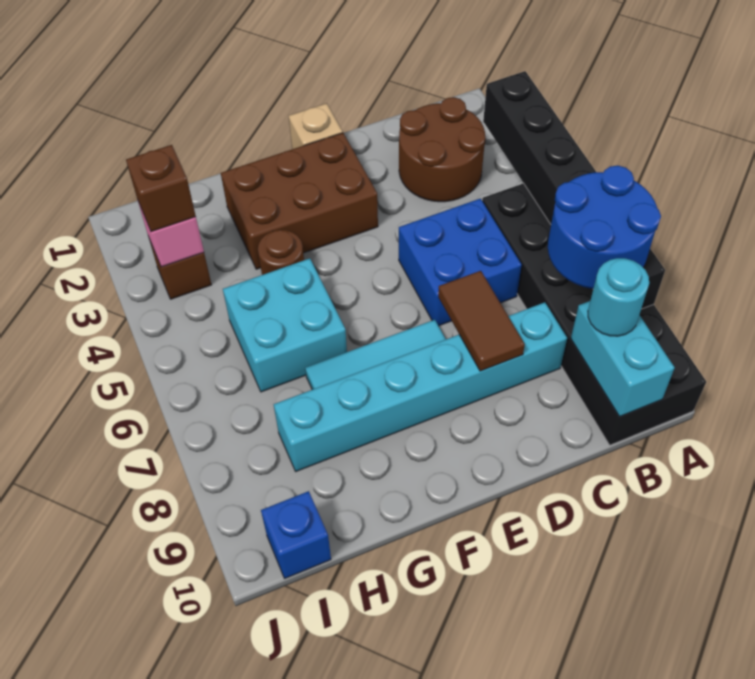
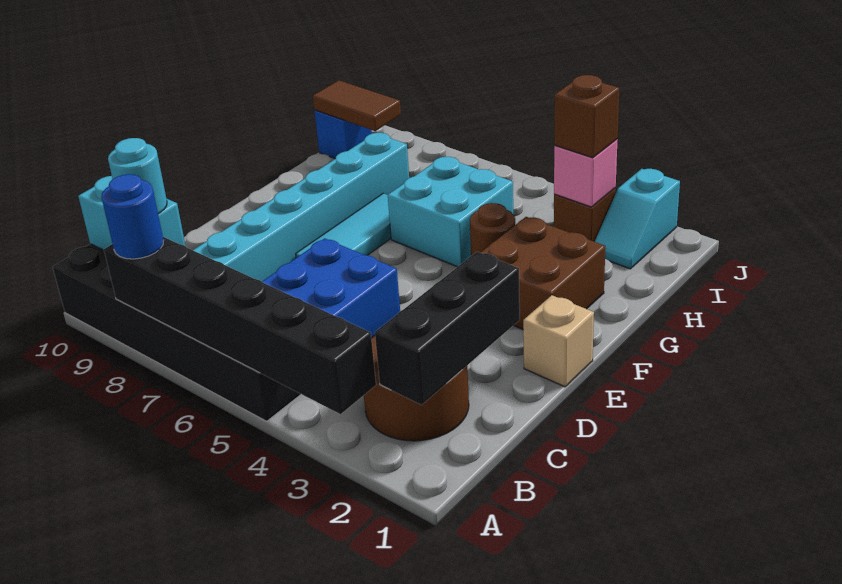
blue round brick A7:B8 level 3 -> blue round brick A8 level 3
none -> black brick B2:D2 level 2
brown tile D7:D8 level 2 -> brown tile I9:I10 level 2
brown brick E2:G3 level 1 -> brown brick F2:G3 level 1
none -> cyan slope I2:J2 level 1 top J

